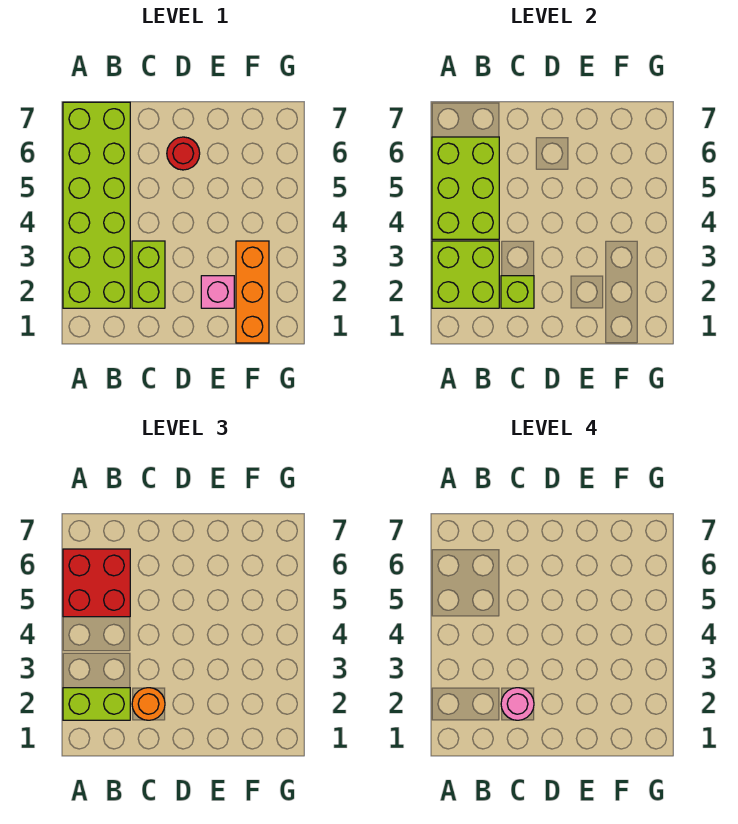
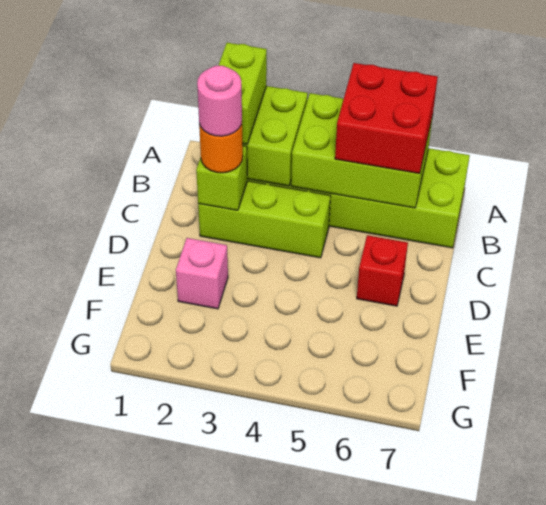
lime brick C2:C3 level 1 -> lime brick C2:C4 level 1
red round brick D6 level 1 -> red brick D6 level 1
orange brick F1:F3 level 1 -> none

